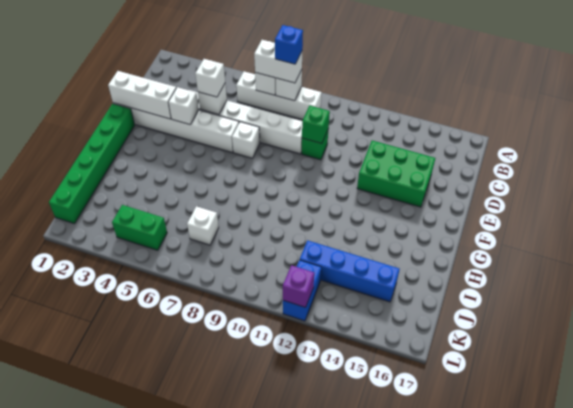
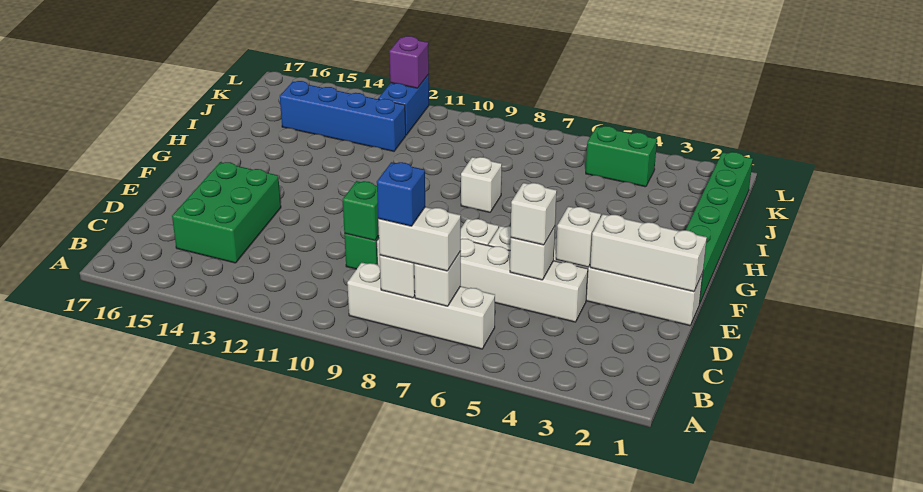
green brick D13:E15 level 1 -> green brick C14:E15 level 1
white brick J7 level 1 -> white brick H8 level 1

